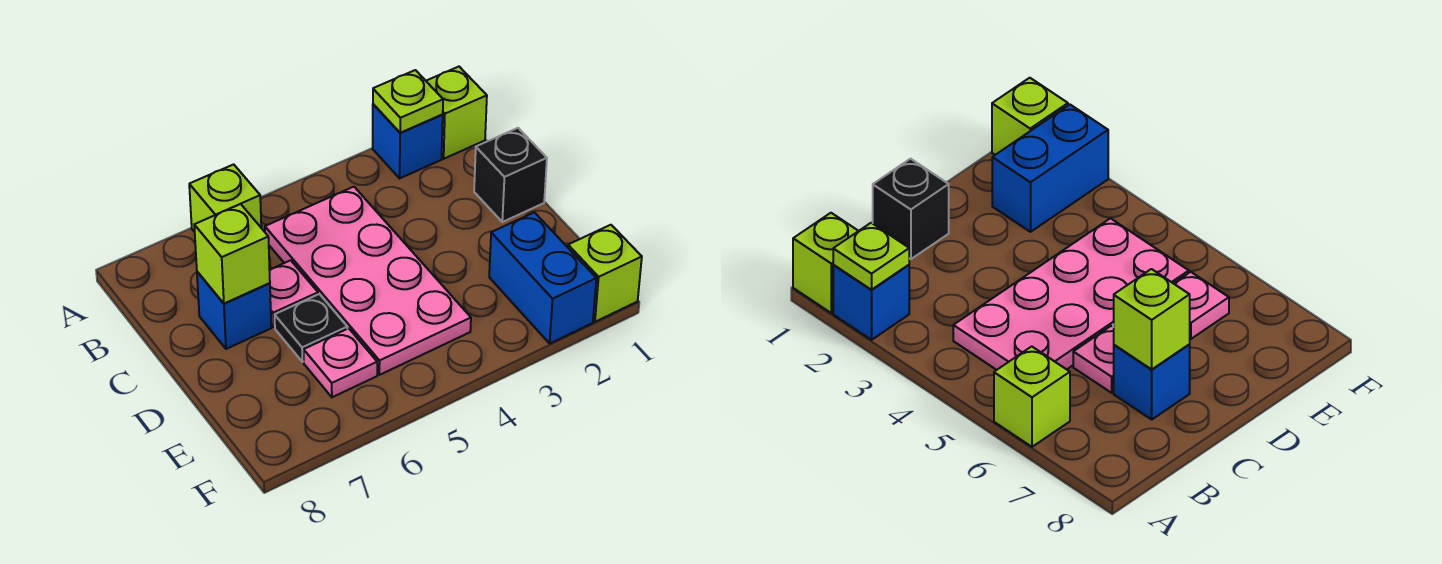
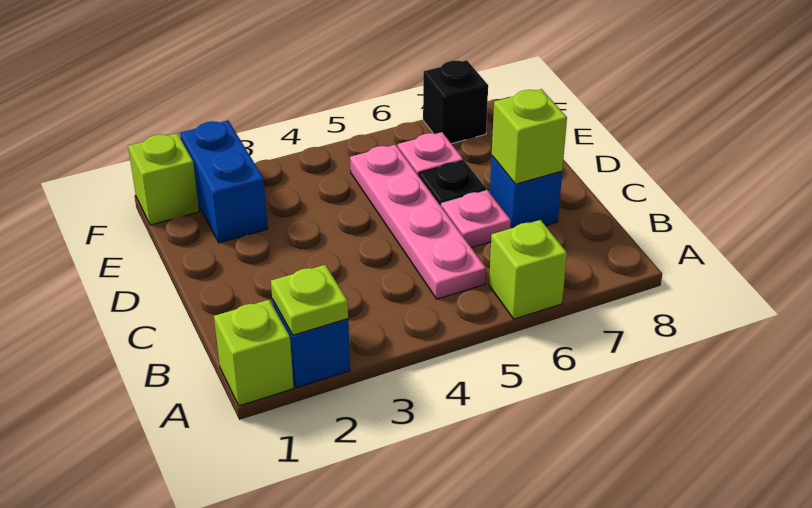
pink plate B4:E5 level 1 -> pink plate B5:E5 level 1
black brick C1 level 1 -> black brick F7 level 1

